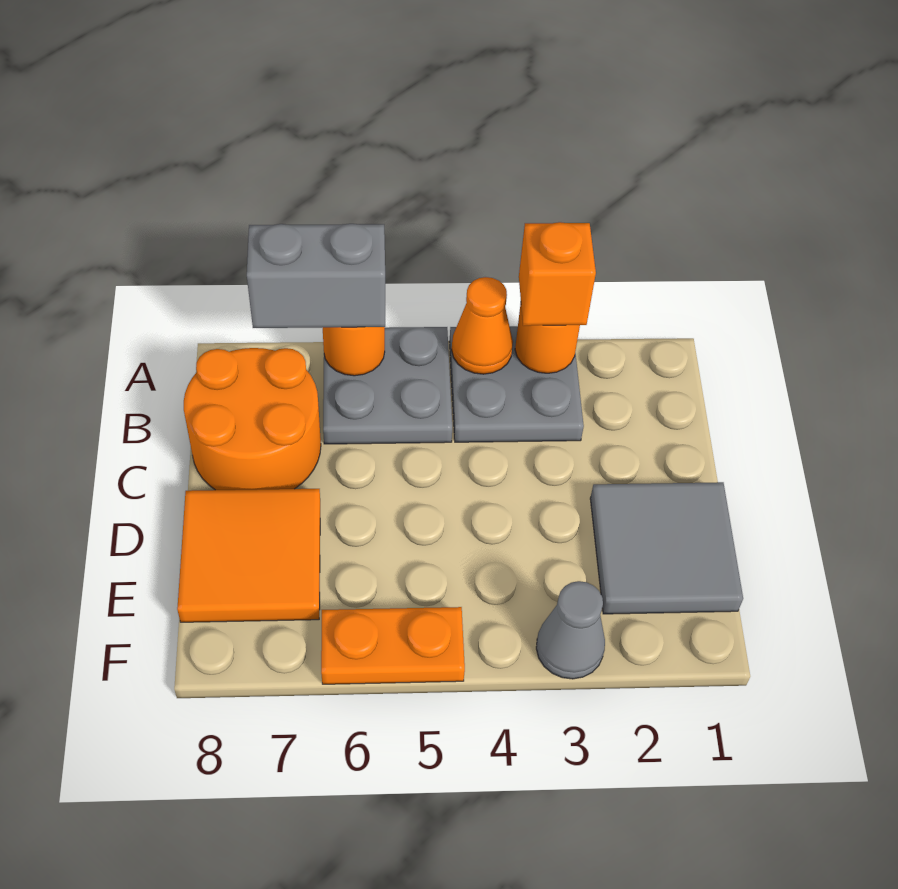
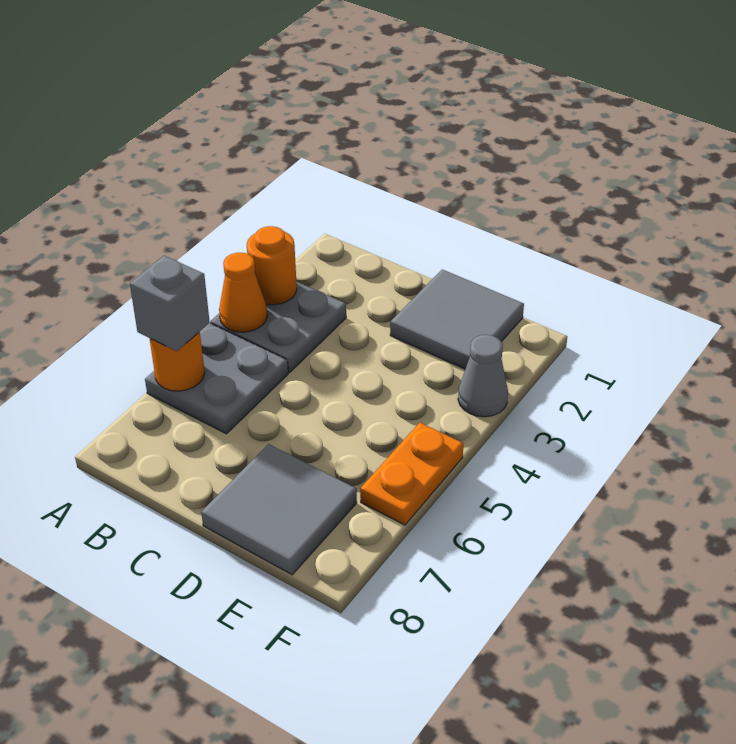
orange brick A3 level 3 -> none
grey brick A6:A7 level 3 -> grey brick A6 level 3
orange round brick B7:C8 level 1 -> none
orange tile D7:E8 level 1 -> grey tile D7:E8 level 1

